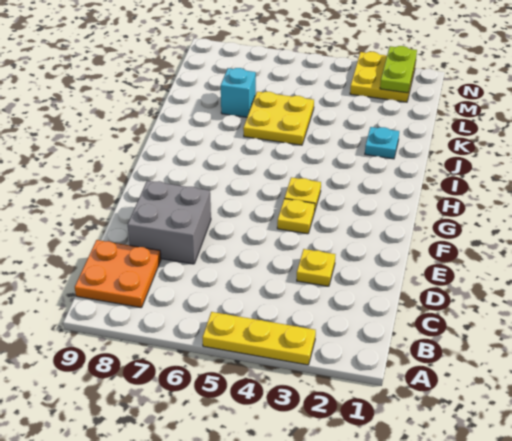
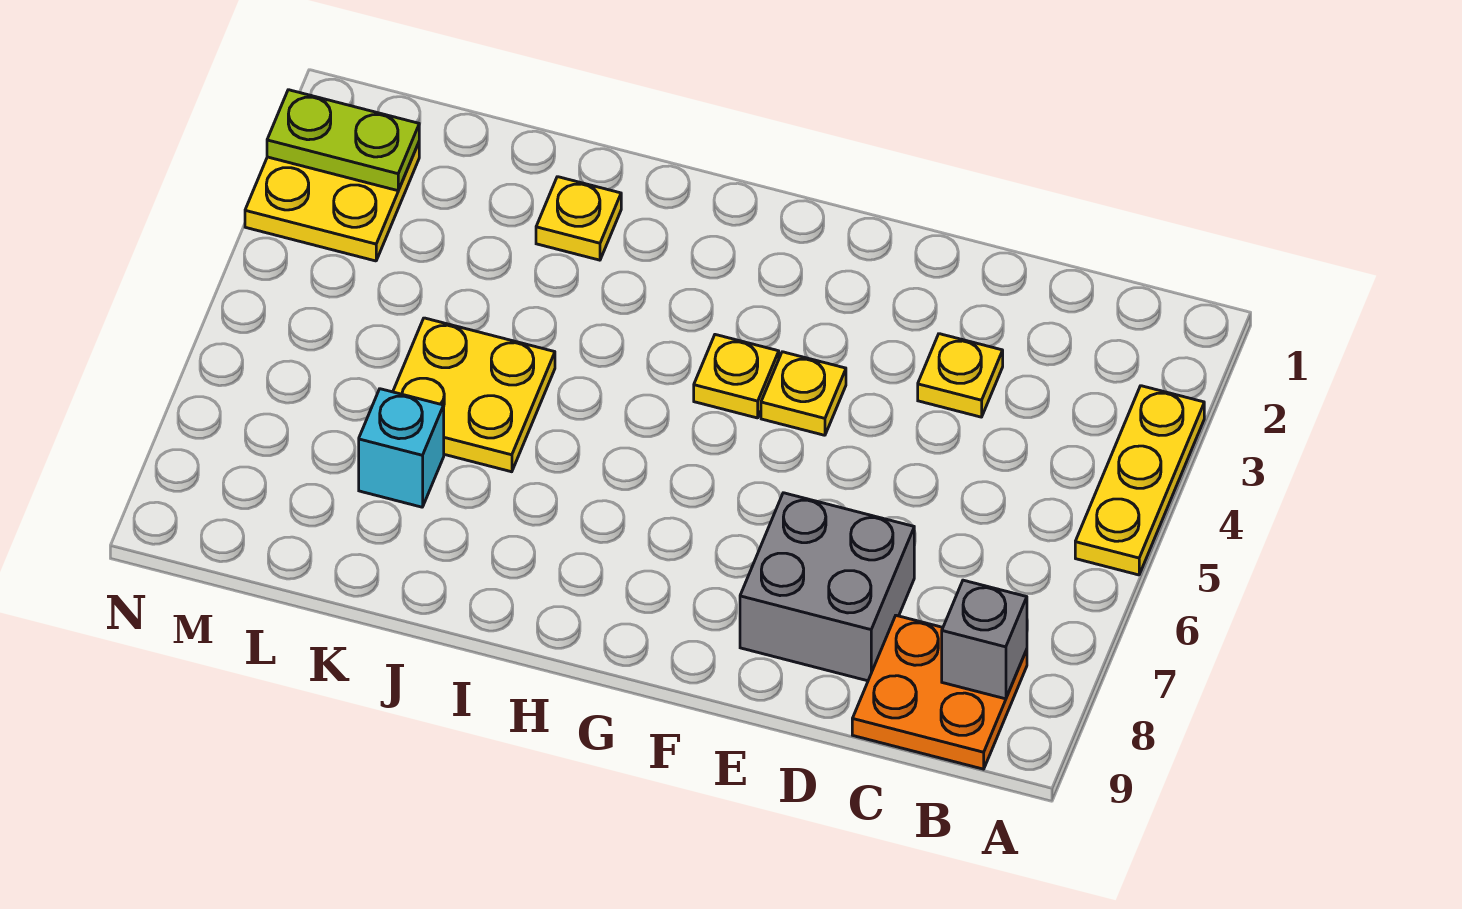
none -> grey brick B8 level 2
cyan plate J2 level 1 -> yellow plate J2 level 1

